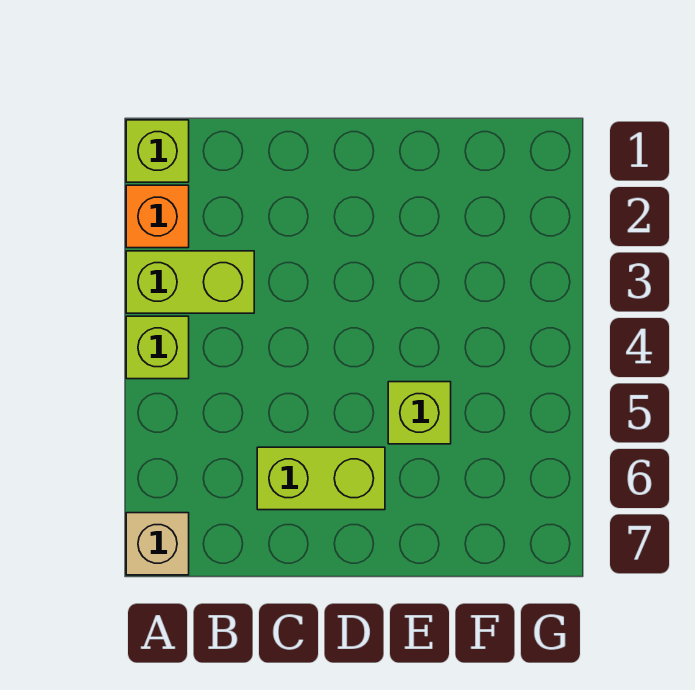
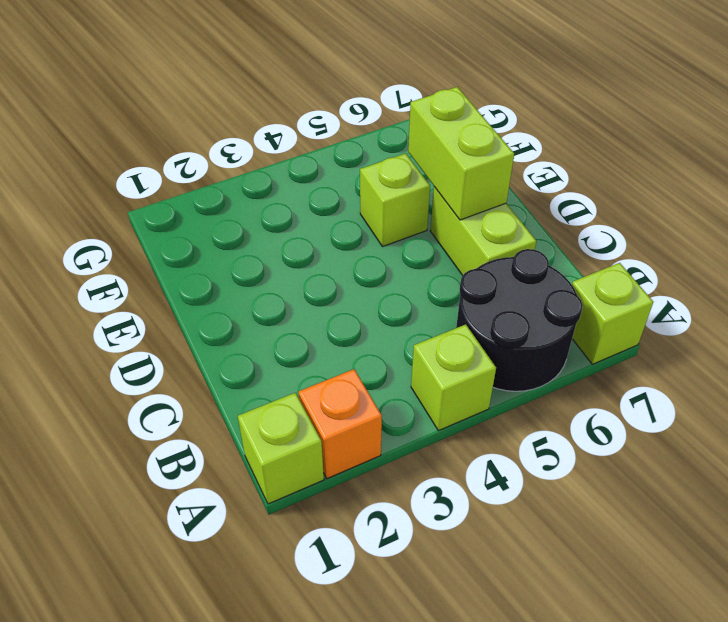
lime brick A3:B3 level 1 -> lime brick D6:E6 level 2
none -> black round brick A5:B6 level 1
tan brick A7 level 1 -> lime brick A7 level 1

